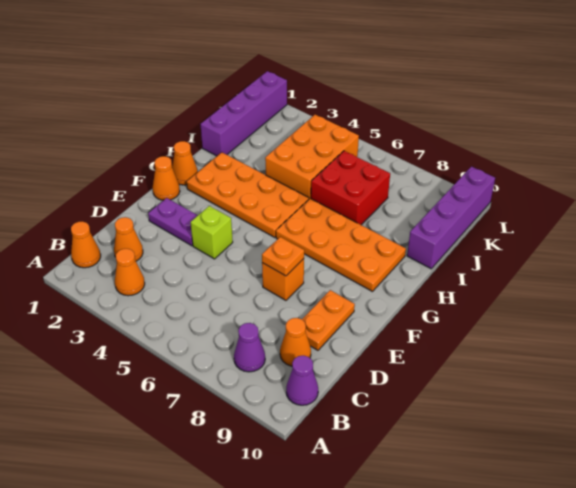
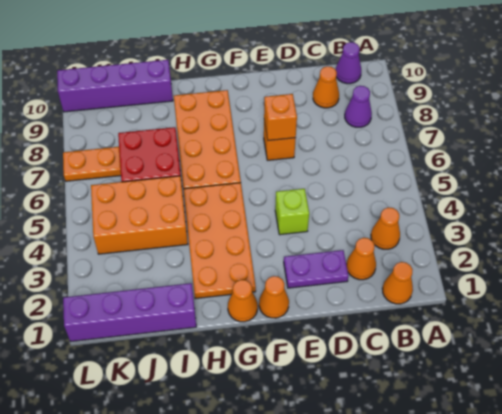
orange plate D9:E9 level 1 -> orange plate K7:L7 level 1
purple plate E2:E3 level 1 -> purple plate D2:E2 level 1
orange plate E7 level 2 -> orange brick E7 level 2

